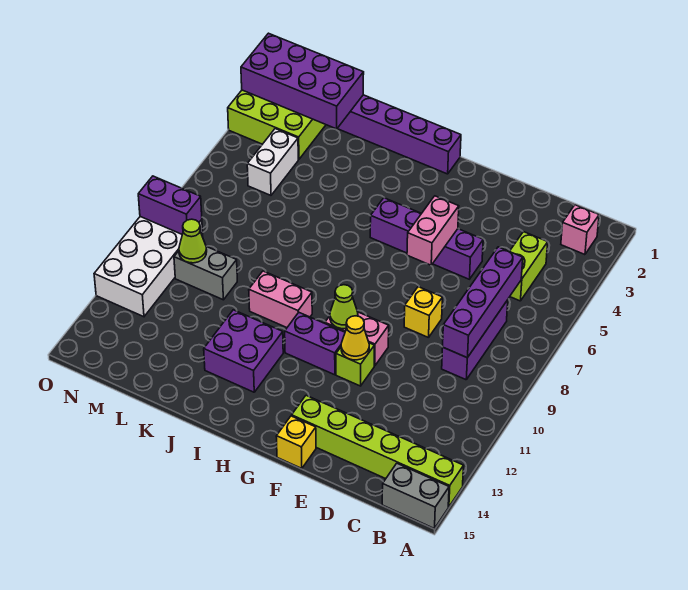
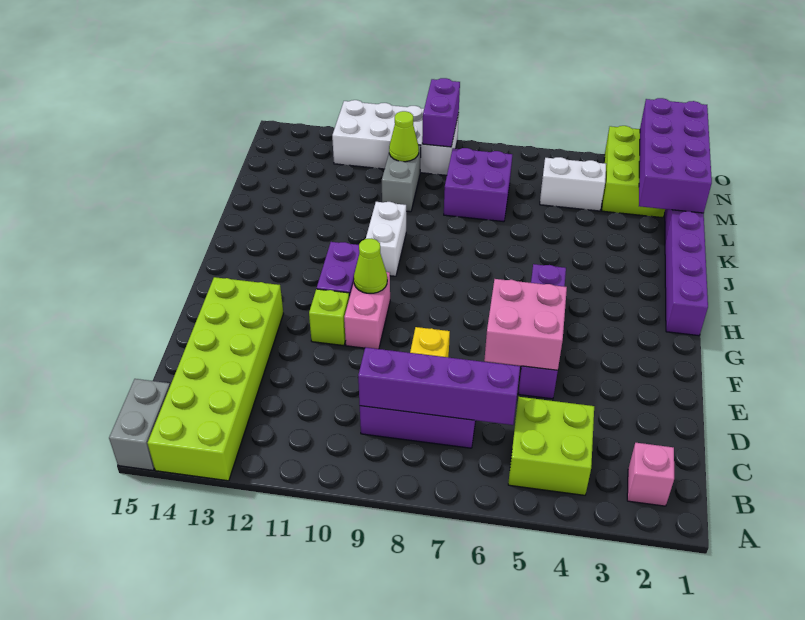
lime brick A14:F14 level 1 -> lime brick A13:F14 level 1
lime brick C4:C5 level 1 -> lime brick B4:C5 level 1
pink brick F5:F6 level 2 -> pink brick E5:F6 level 2
yellow cone F11 level 2 -> none
yellow brick F15 level 1 -> none
pink brick I10:J10 level 1 -> white brick I10:J10 level 1
purple brick I12:J13 level 1 -> purple brick L7:M8 level 1

